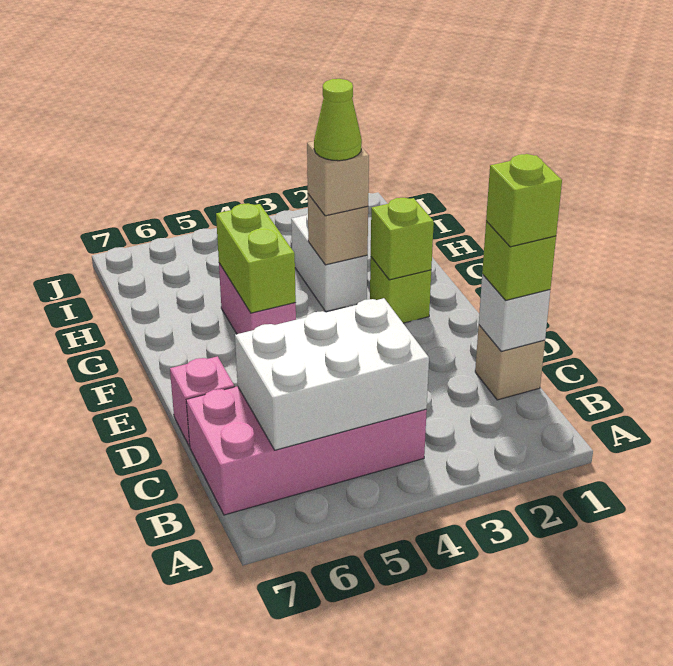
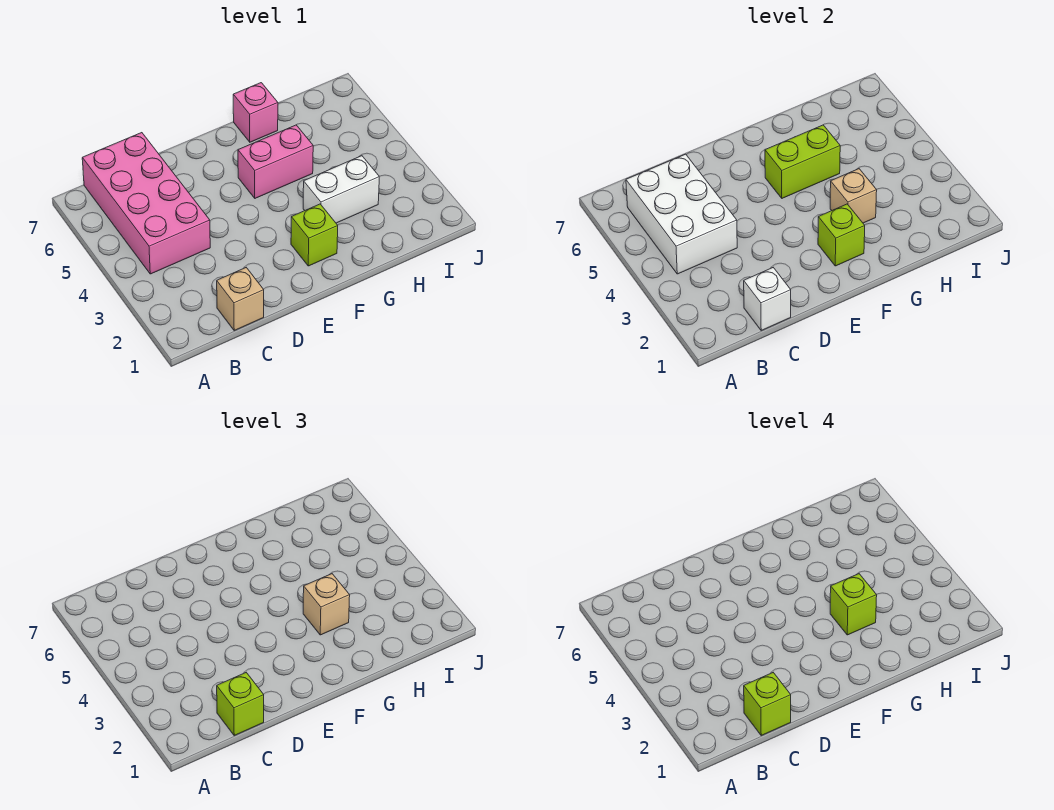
pink brick D7 level 1 -> pink brick G7 level 1
lime cone G3 level 4 -> lime brick G3 level 4

